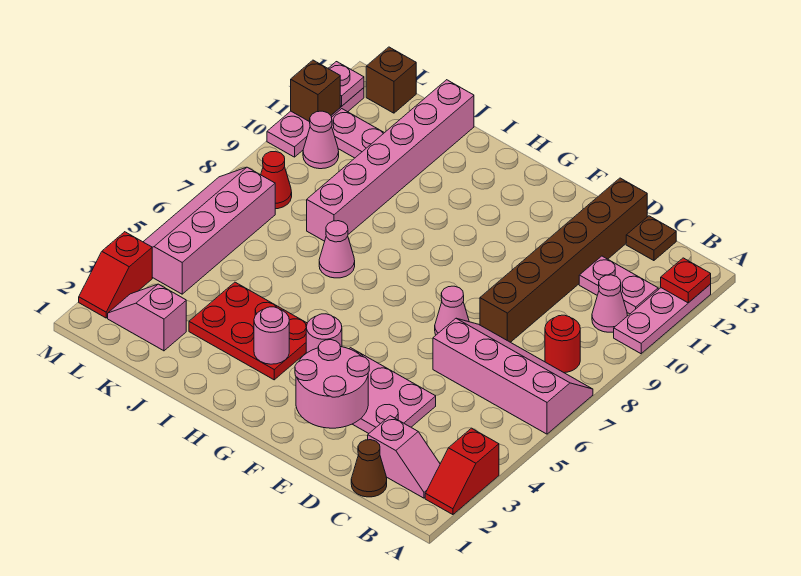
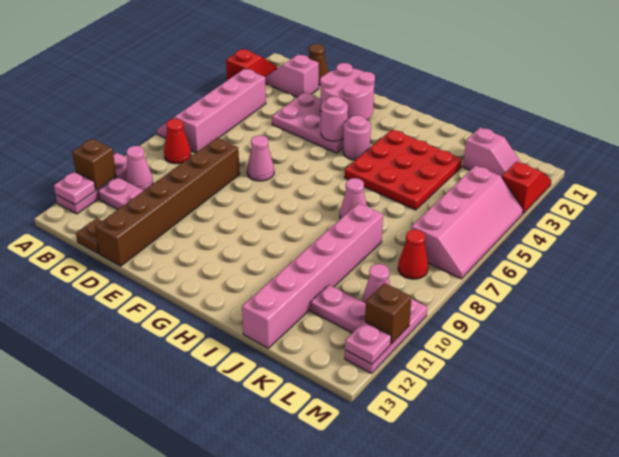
pink slope A6:D7 level 1 top 6 -> pink slope A4:B7 level 1 top B
red plate A12 level 2 -> pink plate A12 level 2
red round brick B8 level 1 -> red cone B8 level 1
red plate H3:J4 level 1 -> red plate H3:J5 level 1
pink round brick H3 level 2 -> pink round brick F4 level 2
brown brick L13 level 1 -> brown brick A11 level 2

